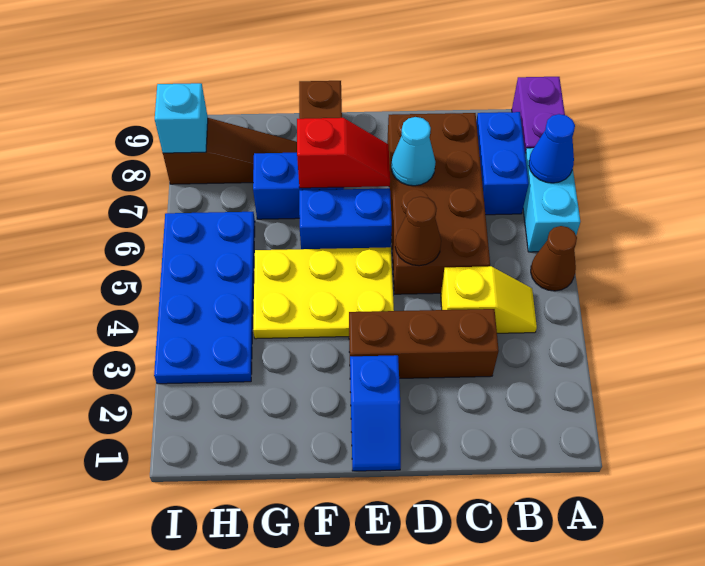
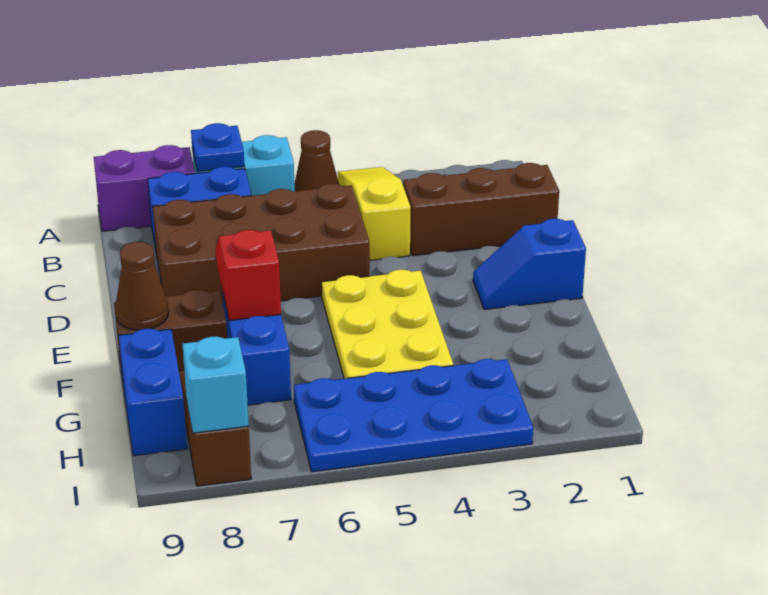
blue cone A7 level 2 -> blue plate A7 level 2
yellow slope B4:C4 level 1 top C -> yellow slope A4:C4 level 1 top C
brown brick C3:E3 level 1 -> brown brick C1:C3 level 1
brown cone D5 level 2 -> brown cone F9 level 2
cyan cone D7 level 2 -> none
blue slope E1:E2 level 1 top 2 -> blue slope E1:E2 level 1 top 1
blue brick E6:F6 level 1 -> blue brick G9:H9 level 1

